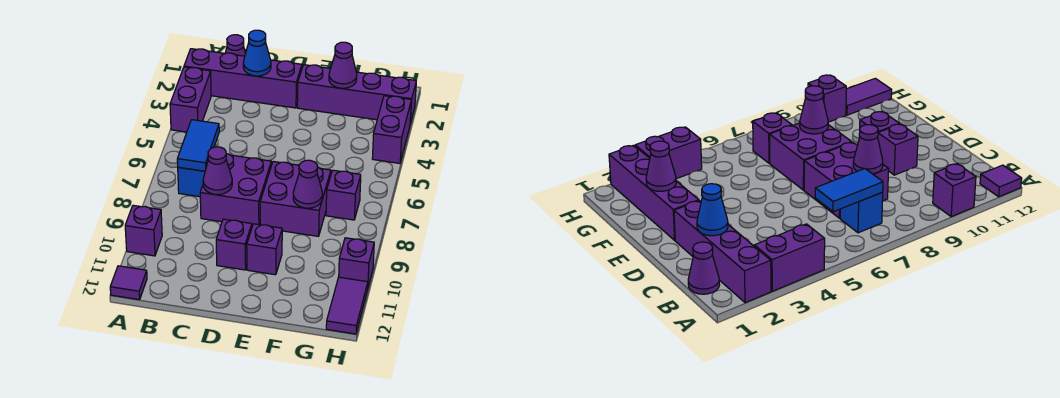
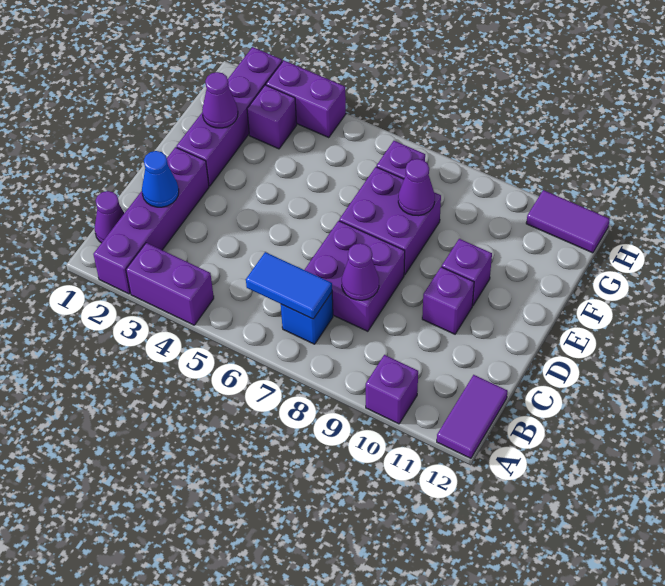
purple tile A12 level 1 -> purple tile A12:B12 level 1
purple brick H10 level 1 -> purple brick G3 level 1

